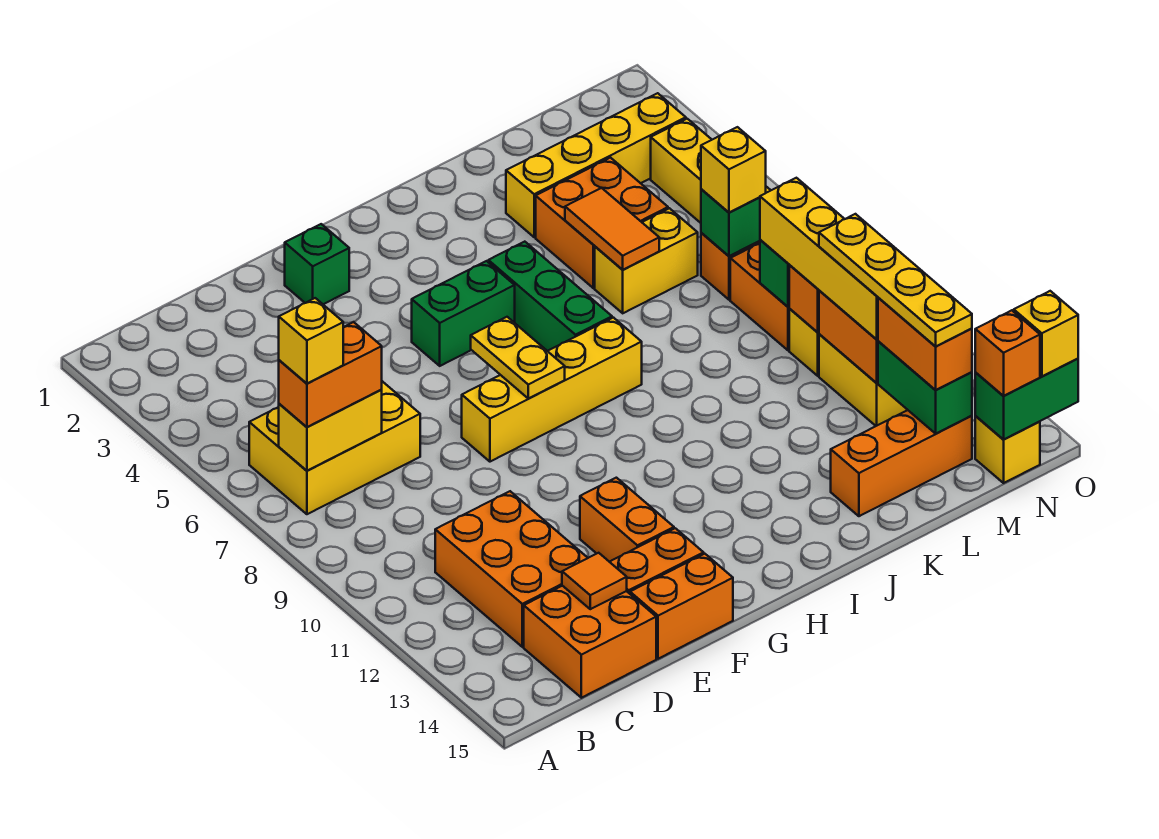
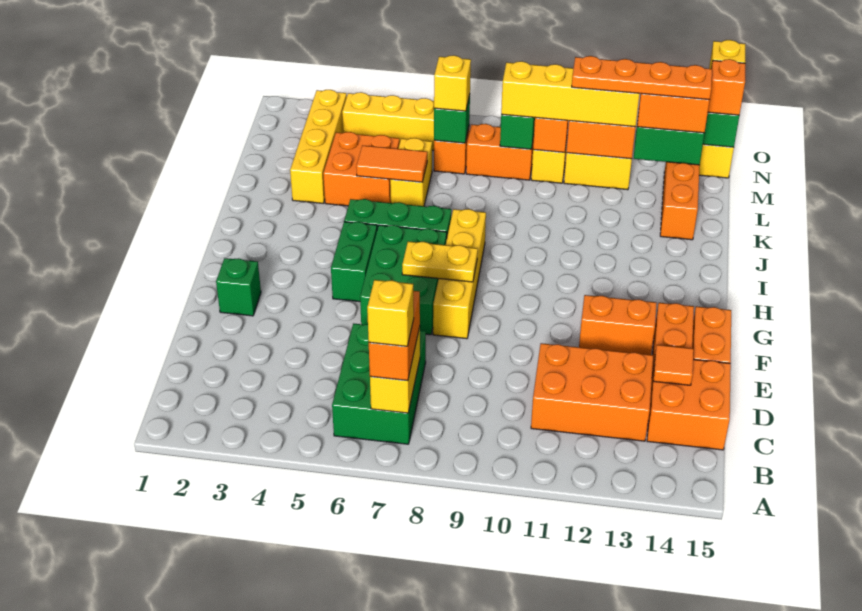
yellow brick B6:D7 level 1 -> green brick B6:D7 level 1
none -> green brick F6:H7 level 1
yellow plate M11:M14 level 4 -> orange plate M11:M14 level 4

